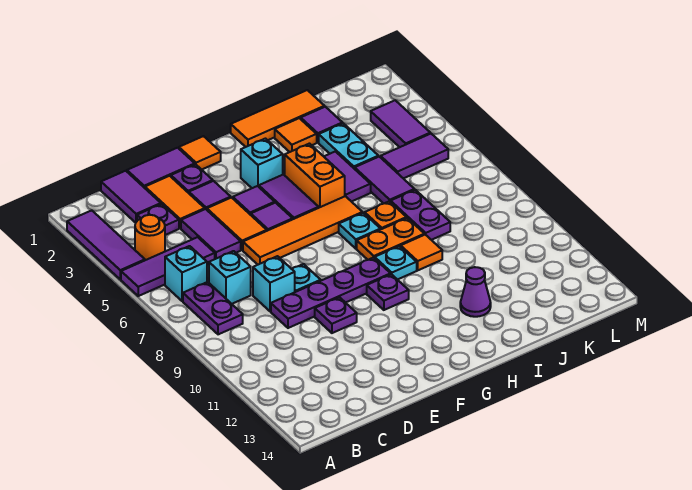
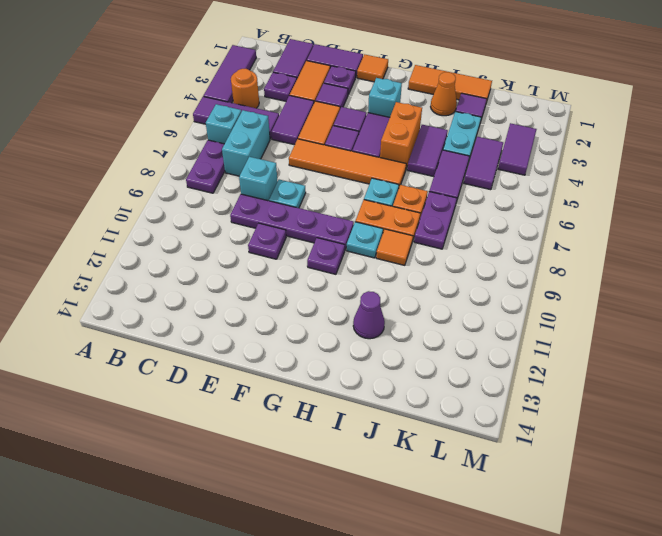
cyan brick C7 level 1 -> cyan brick C6:C7 level 1
orange tile I2 level 1 -> orange cone I2 level 1
purple tile K5:L5 level 1 -> purple tile K4:K5 level 1

